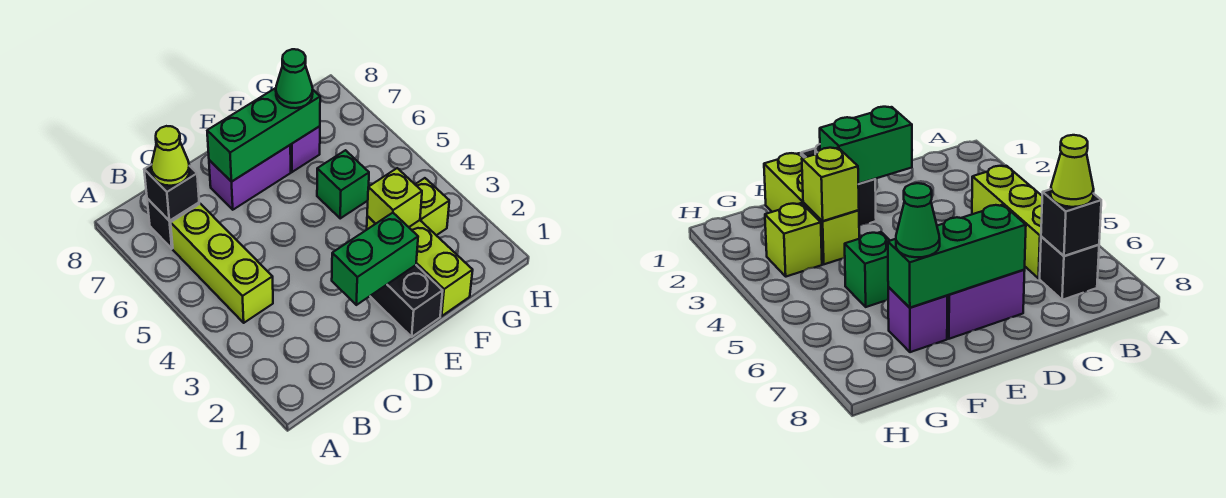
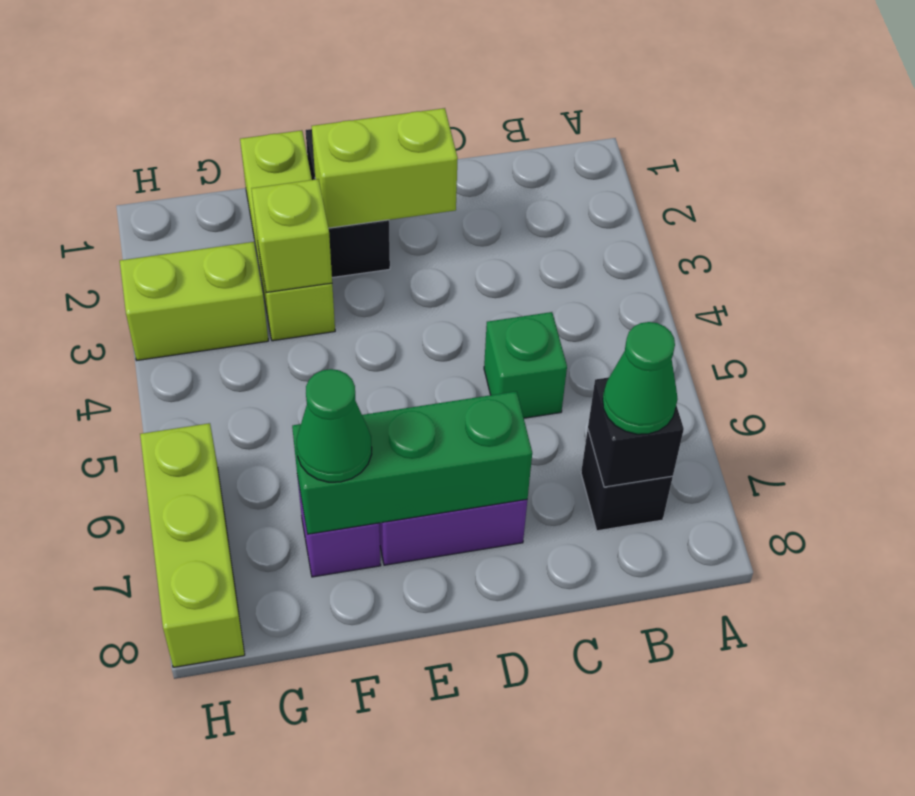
lime brick B4:B6 level 1 -> lime brick H6:H8 level 1
lime cone B7 level 3 -> green cone B7 level 3
green brick D2:E2 level 2 -> lime brick D2:E2 level 2
green brick F5 level 1 -> green brick C5 level 1
lime brick G3 level 1 -> lime brick G3:H3 level 1

